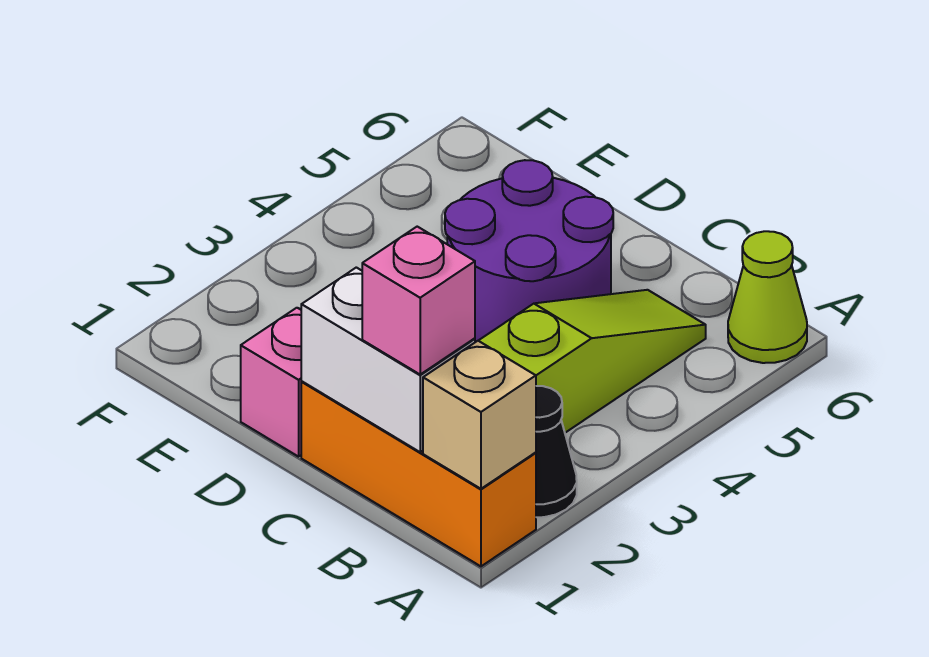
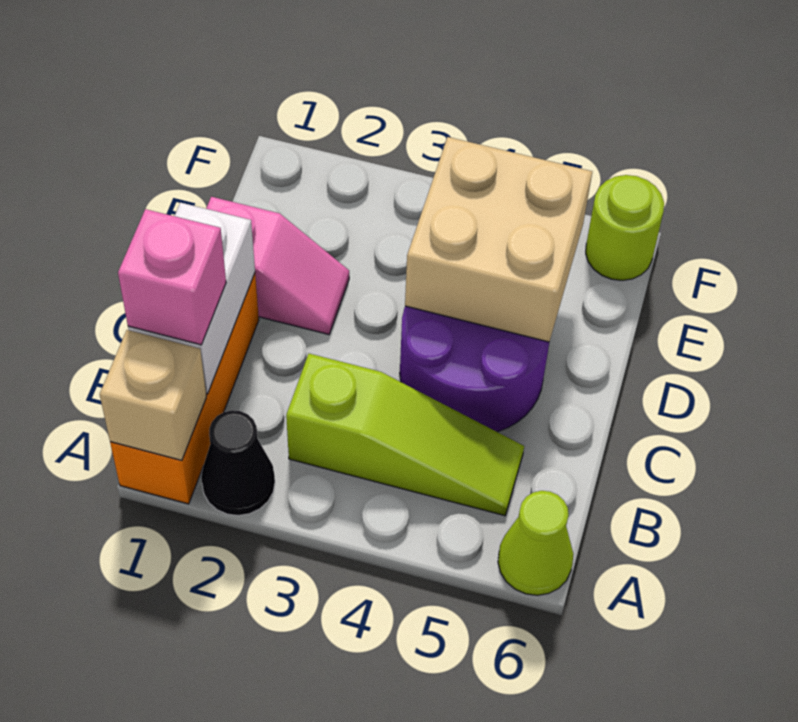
none -> tan brick D4:E5 level 2
none -> lime round brick F6 level 1

